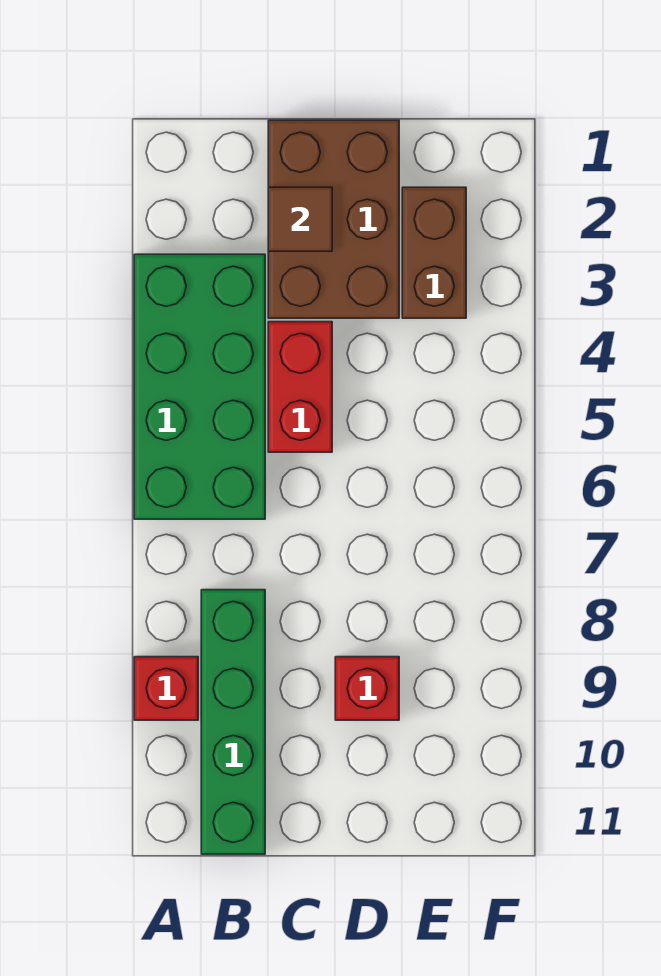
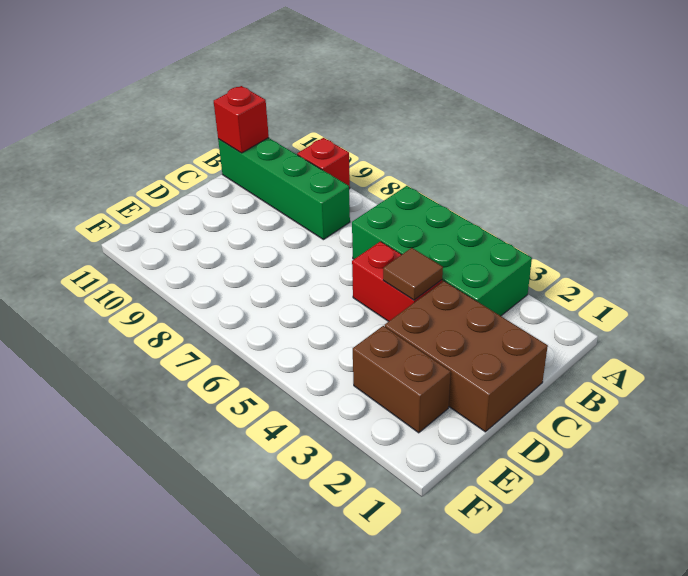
brown tile C2 level 2 -> brown tile C4 level 2
red brick D9 level 1 -> red brick B11 level 2

